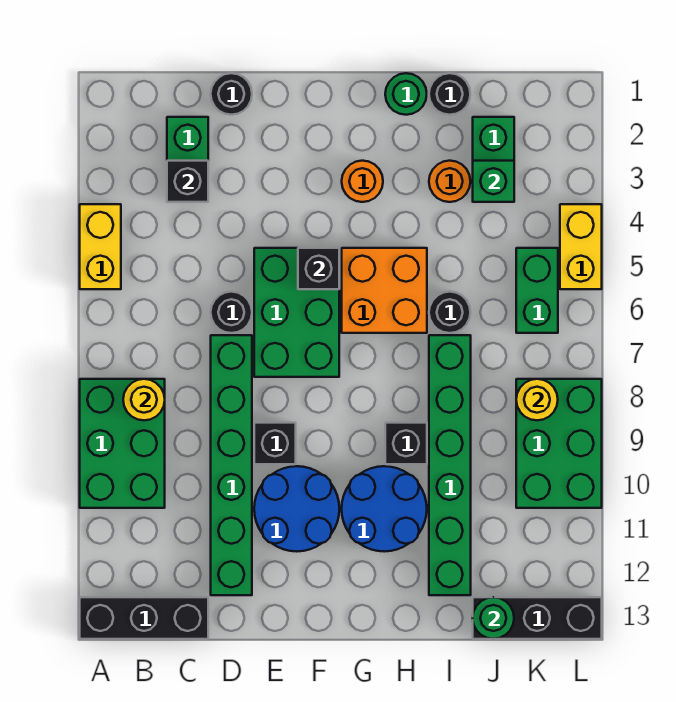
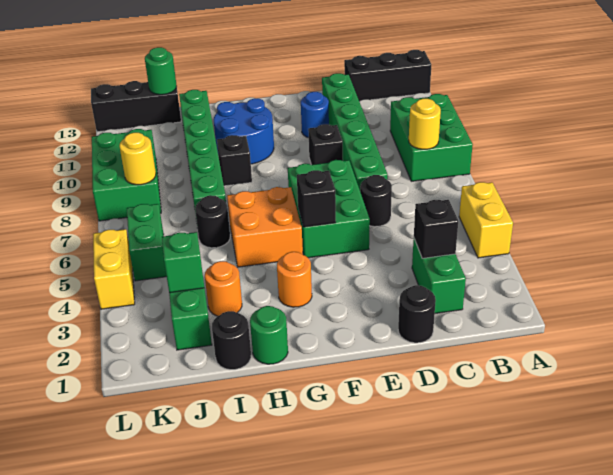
blue round brick E10:F11 level 1 -> blue round brick E11 level 1

